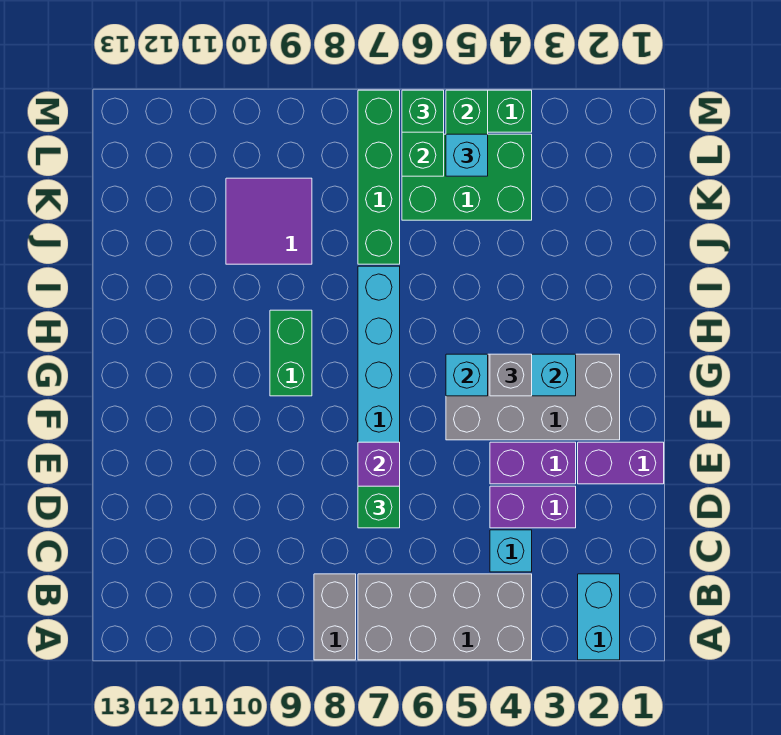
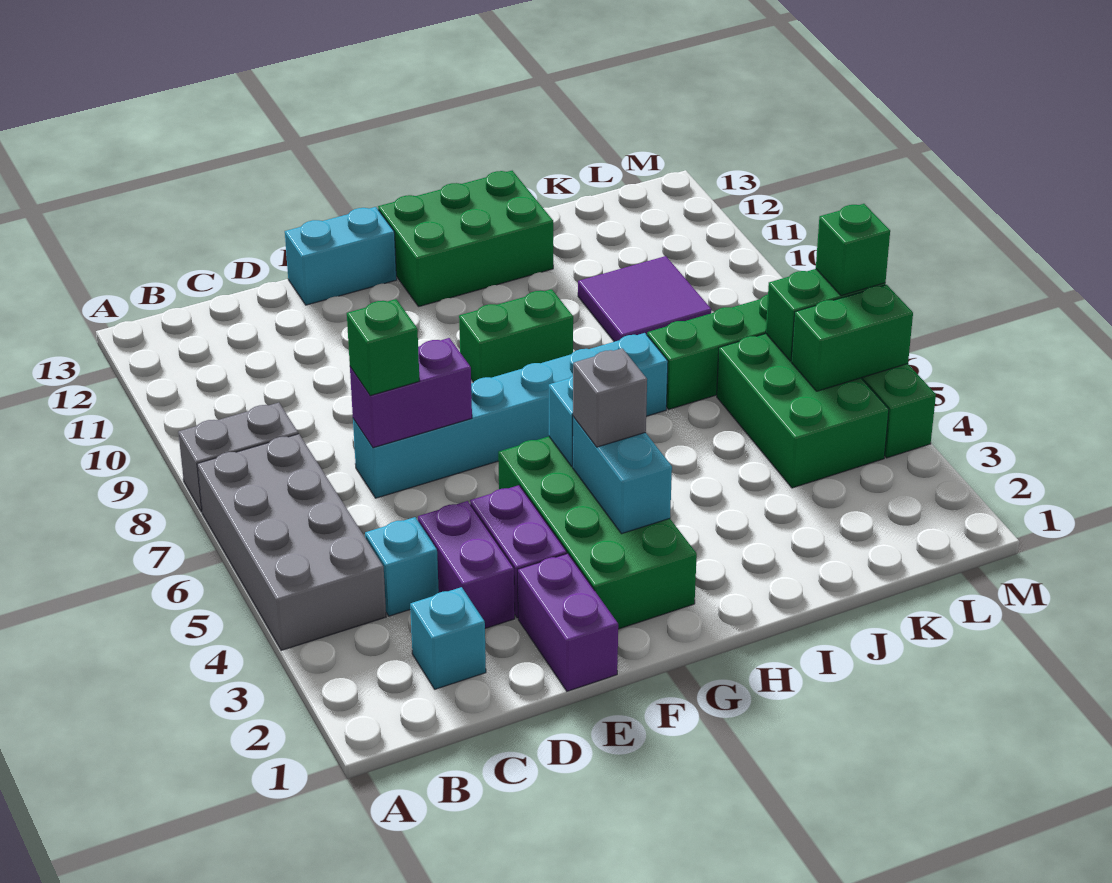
cyan brick A2:B2 level 1 -> cyan brick E13:F13 level 1
grey brick F2:G5 level 1 -> green brick F2:G5 level 1
none -> green brick G12:I13 level 1
cyan brick L5 level 3 -> cyan brick C2 level 1

